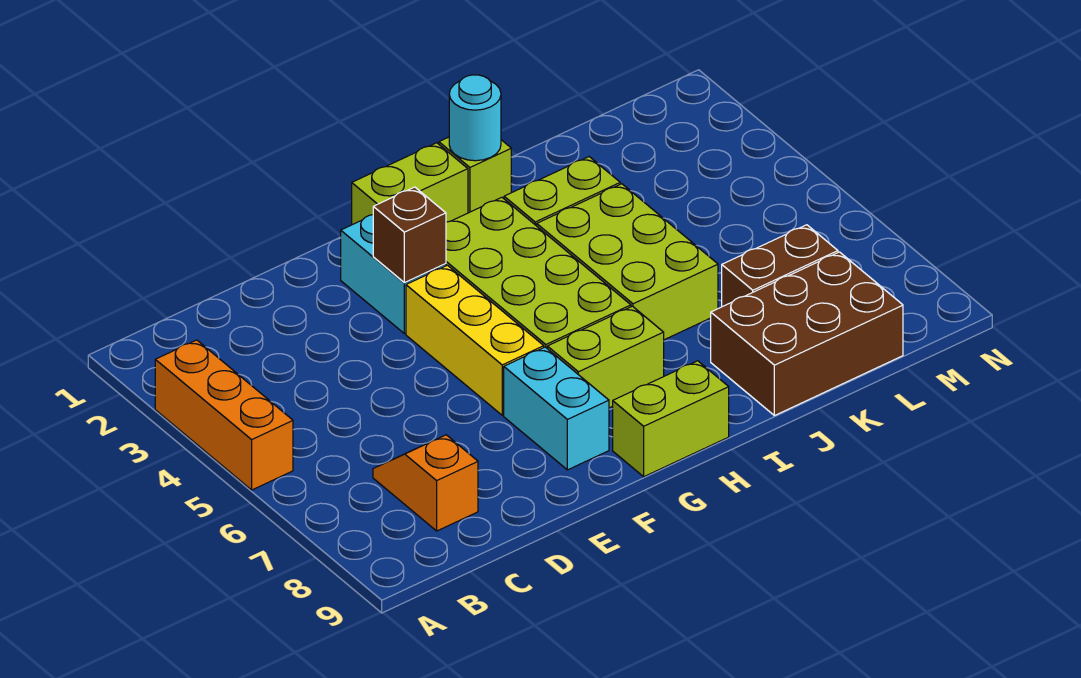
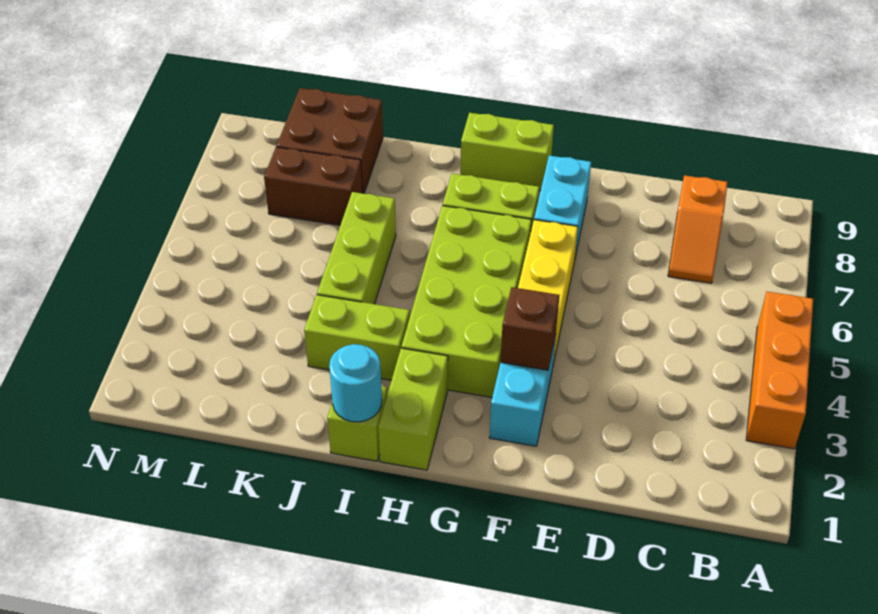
lime brick G1:H1 level 1 -> lime brick H1:H2 level 1
lime brick I4:J6 level 1 -> lime brick J4:J6 level 1
brown brick J8:L9 level 1 -> brown brick K8:L9 level 1

